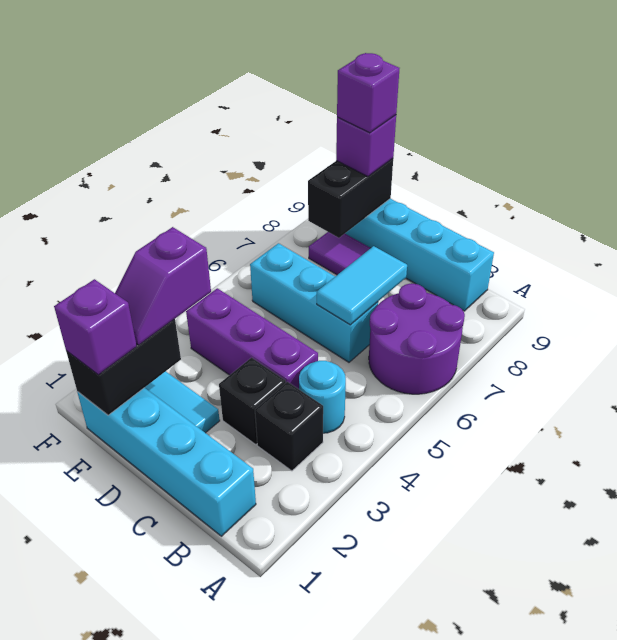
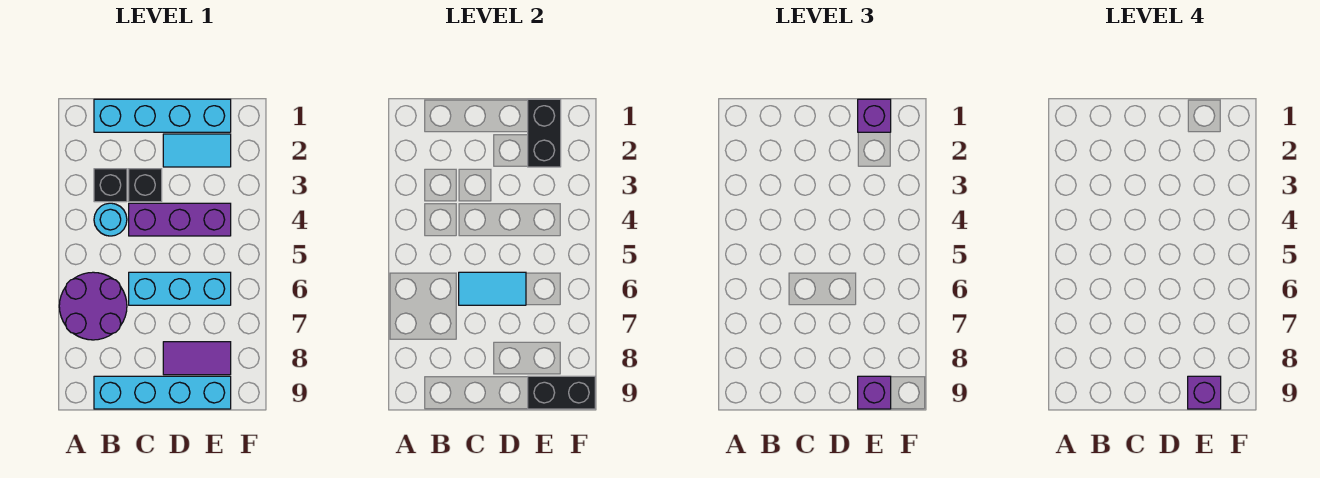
cyan tile C6:C7 level 2 -> cyan tile C6:D6 level 2
purple slope E2:E3 level 3 top 3 -> none
black brick E8:E9 level 2 -> black brick E9:F9 level 2

